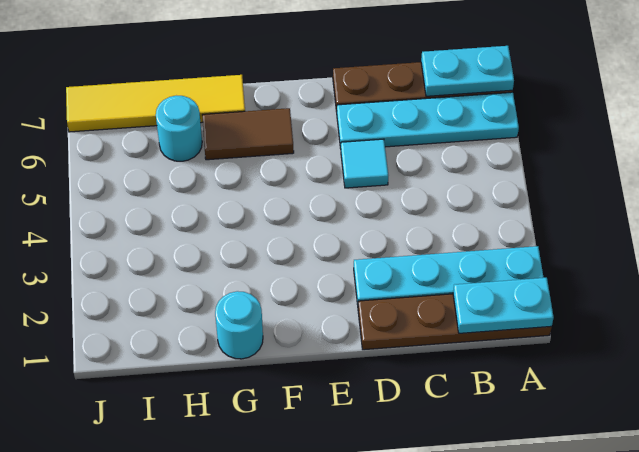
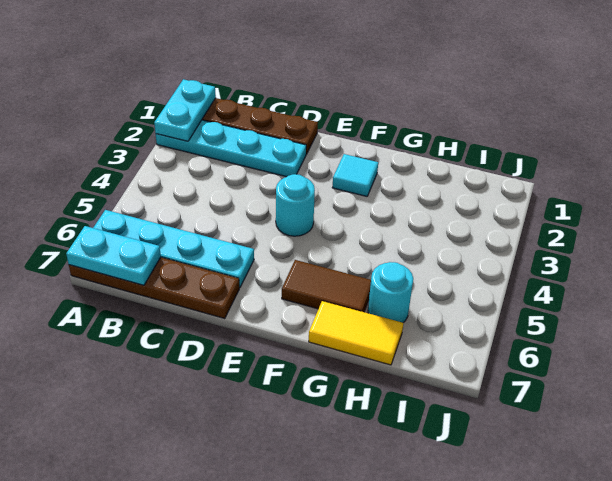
cyan plate A1:B1 level 2 -> cyan plate A1:A2 level 2
cyan tile D5 level 1 -> cyan tile F2 level 1
cyan round brick G1 level 1 -> cyan round brick E4 level 1
yellow tile G7:J7 level 1 -> yellow tile G7:H7 level 1

